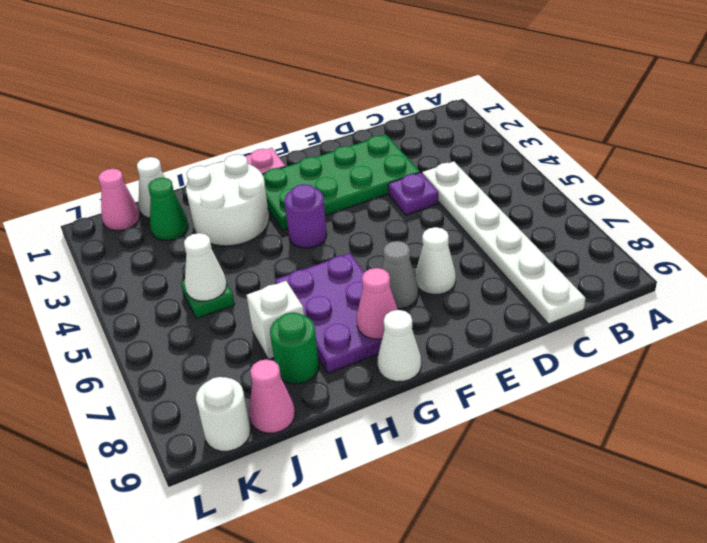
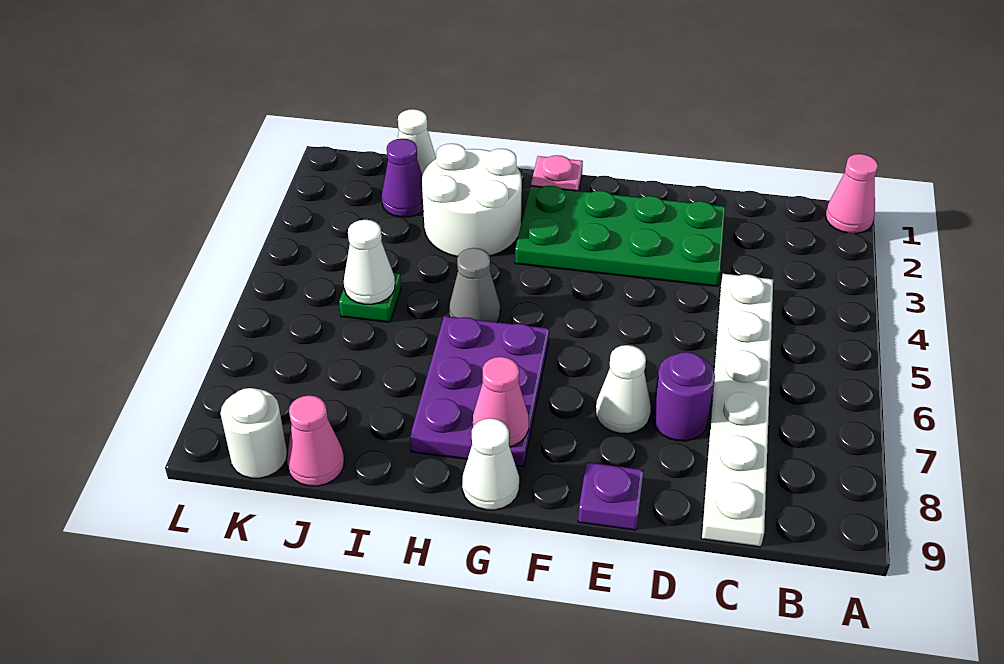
purple plate D4 level 1 -> purple plate E9 level 1
grey cone F7 level 1 -> grey cone H5 level 1
purple round brick G4 level 1 -> purple round brick D7 level 1
white brick I7 level 1 -> none
green round brick I8 level 1 -> none
green cone J2 level 1 -> purple cone J2 level 1
pink cone K1 level 1 -> pink cone A1 level 1

